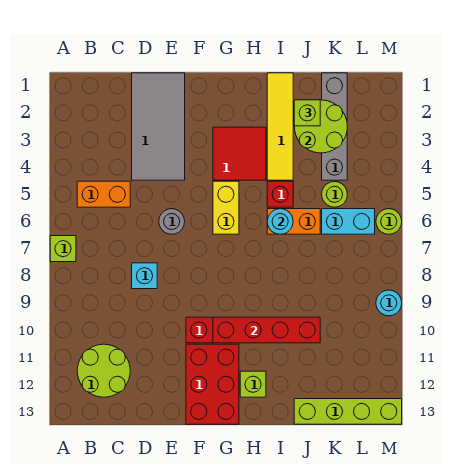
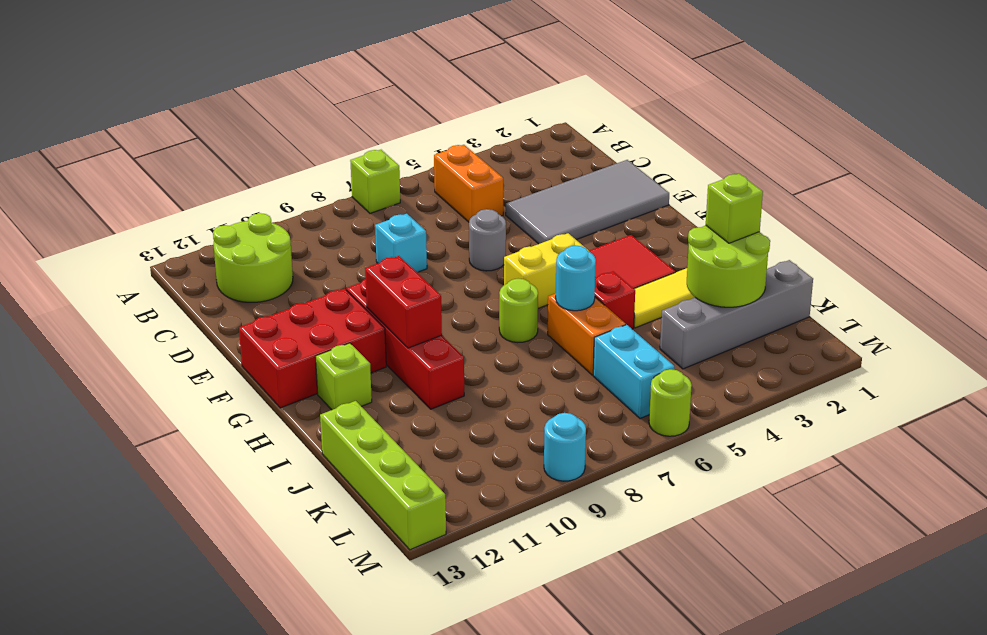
red brick G10:J10 level 2 -> red brick G10:H10 level 2
lime round brick K5 level 1 -> lime round brick H7 level 1

